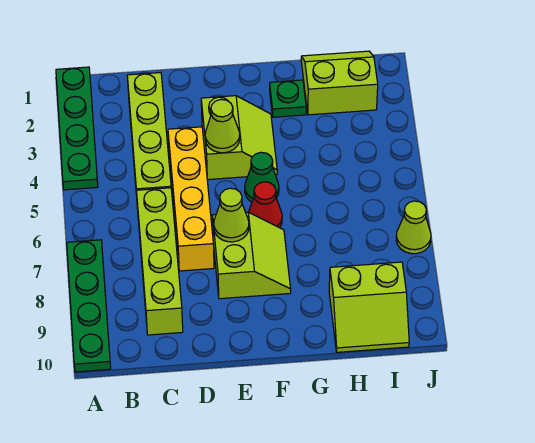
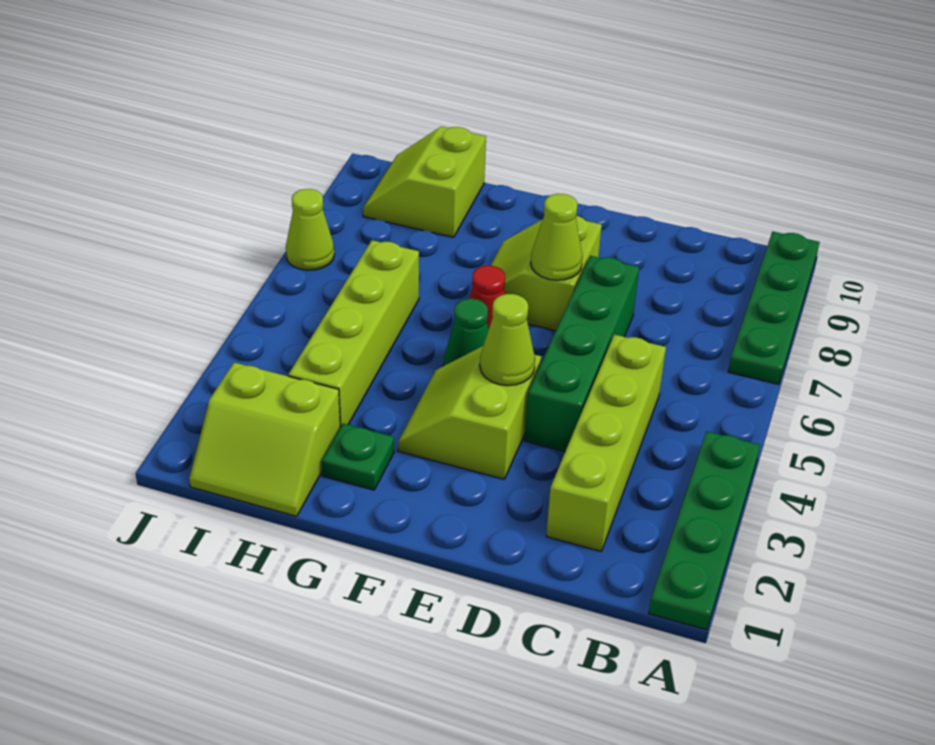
lime brick C6:C9 level 1 -> lime brick H3:H6 level 1
yellow brick D4:D7 level 1 -> green brick D4:D7 level 1
lime slope H9:I10 level 1 top 9 -> lime slope H9:I10 level 1 top H

